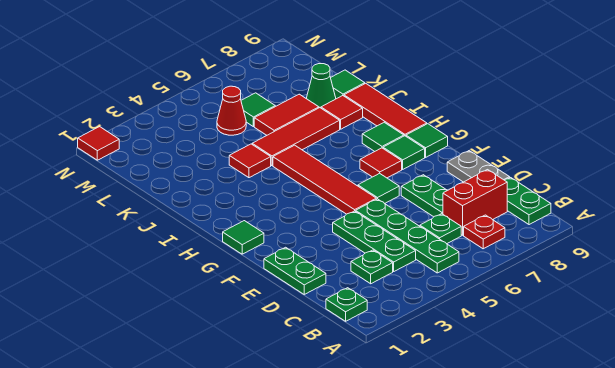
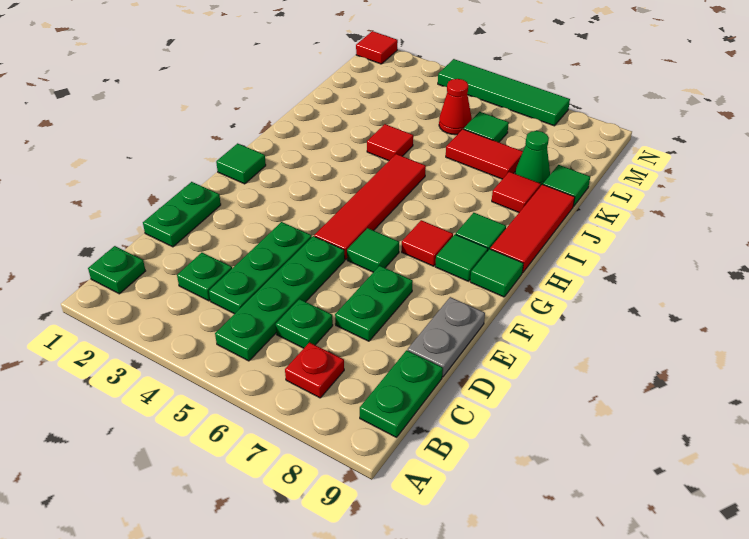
red brick C7:C8 level 1 -> none
red tile J5:J7 level 1 -> none
none -> green tile N4:N7 level 1

